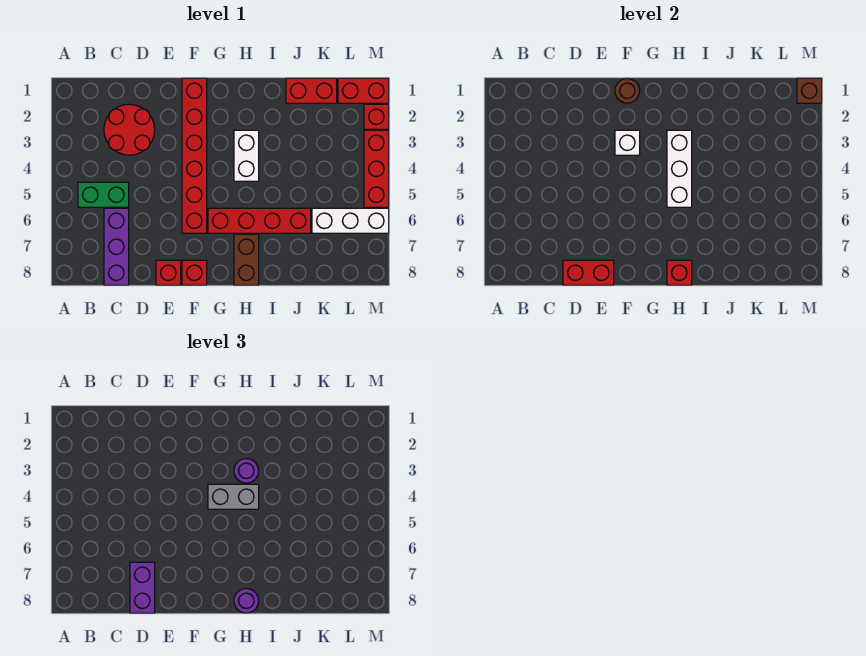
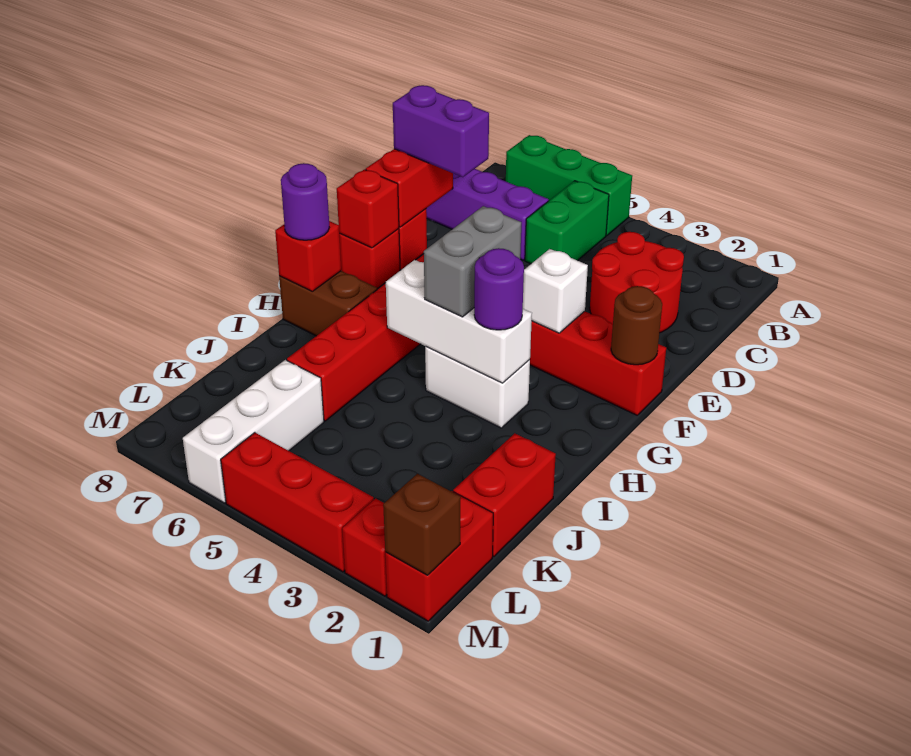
none -> green brick A5:A7 level 1
none -> red brick F8 level 2

